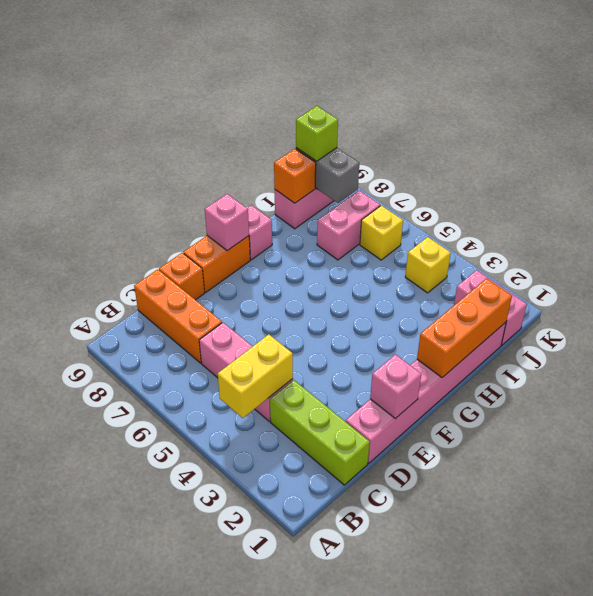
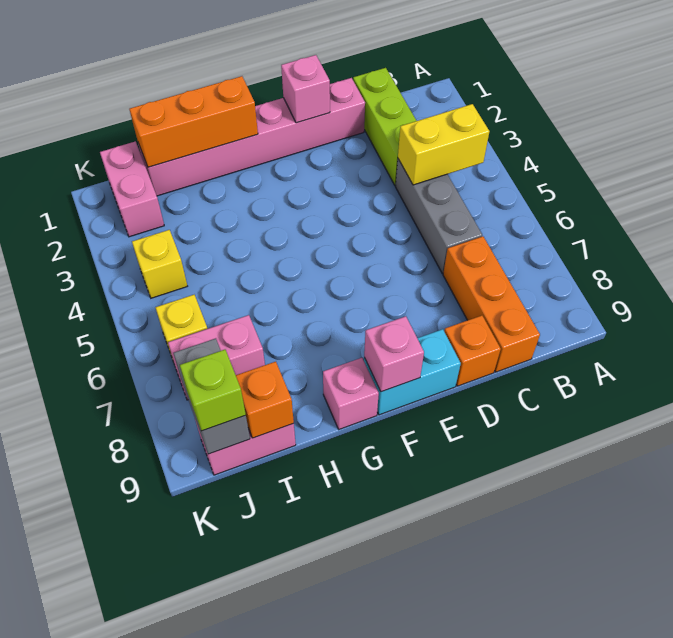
pink brick C4:C6 level 1 -> grey brick C4:C6 level 1
orange brick E9:F9 level 1 -> cyan brick E9:F9 level 1

